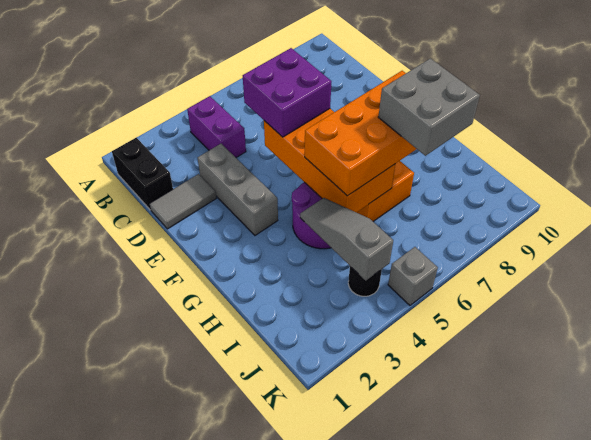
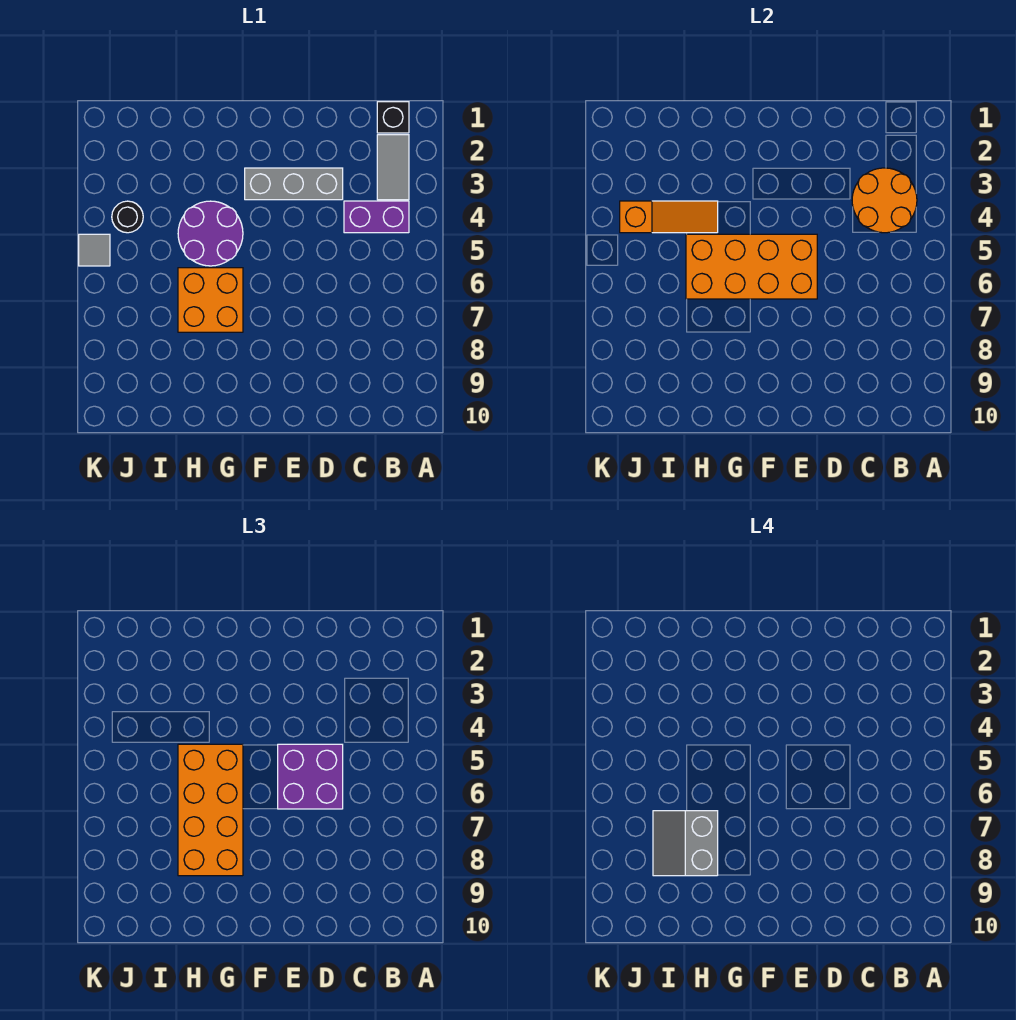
black brick B1:C1 level 1 -> black brick B1 level 1
none -> orange round brick B3:C4 level 2
grey tile D1:D2 level 1 -> grey tile B2:B3 level 1
grey slope H4:J4 level 2 top J -> orange slope H4:J4 level 2 top J
grey brick H7:I8 level 4 -> grey slope H7:I8 level 4 top H
grey brick K5 level 1 -> grey tile K5 level 1

